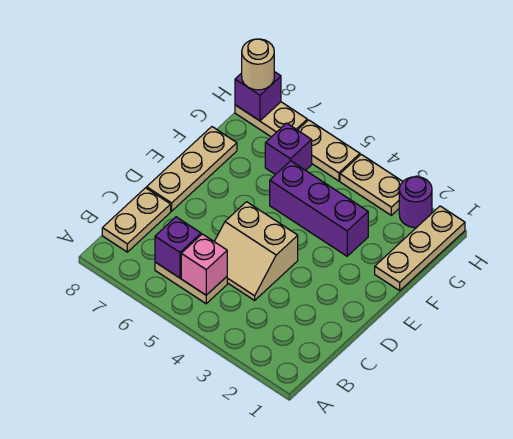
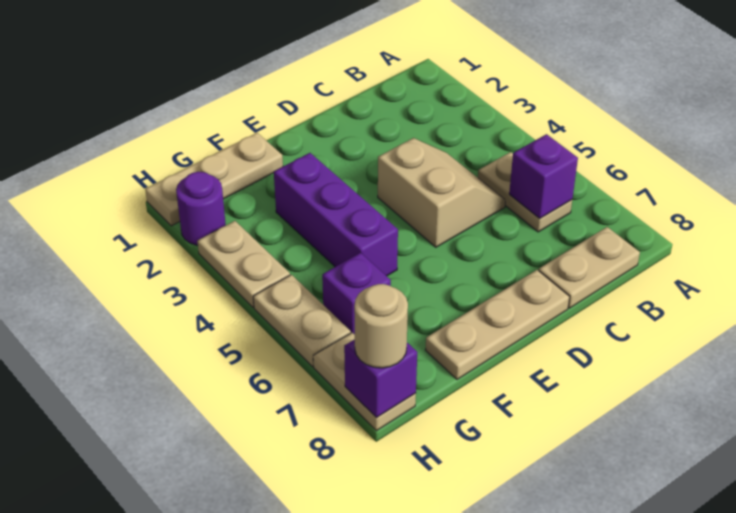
pink brick B5 level 2 -> none

